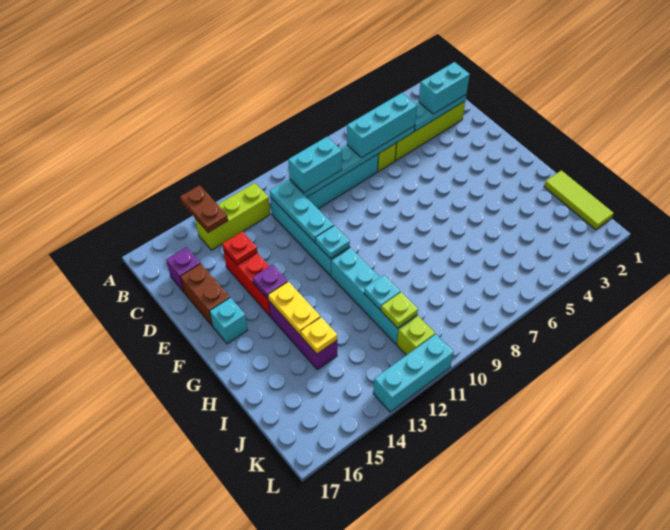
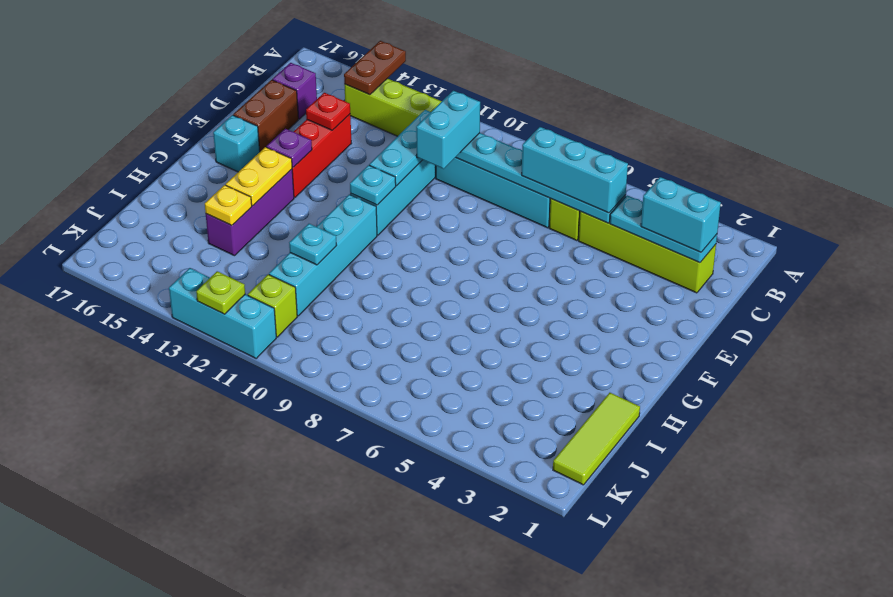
cyan brick C9:C10 level 3 -> cyan brick C10:D10 level 3
lime plate J11 level 2 -> lime plate L12 level 2

